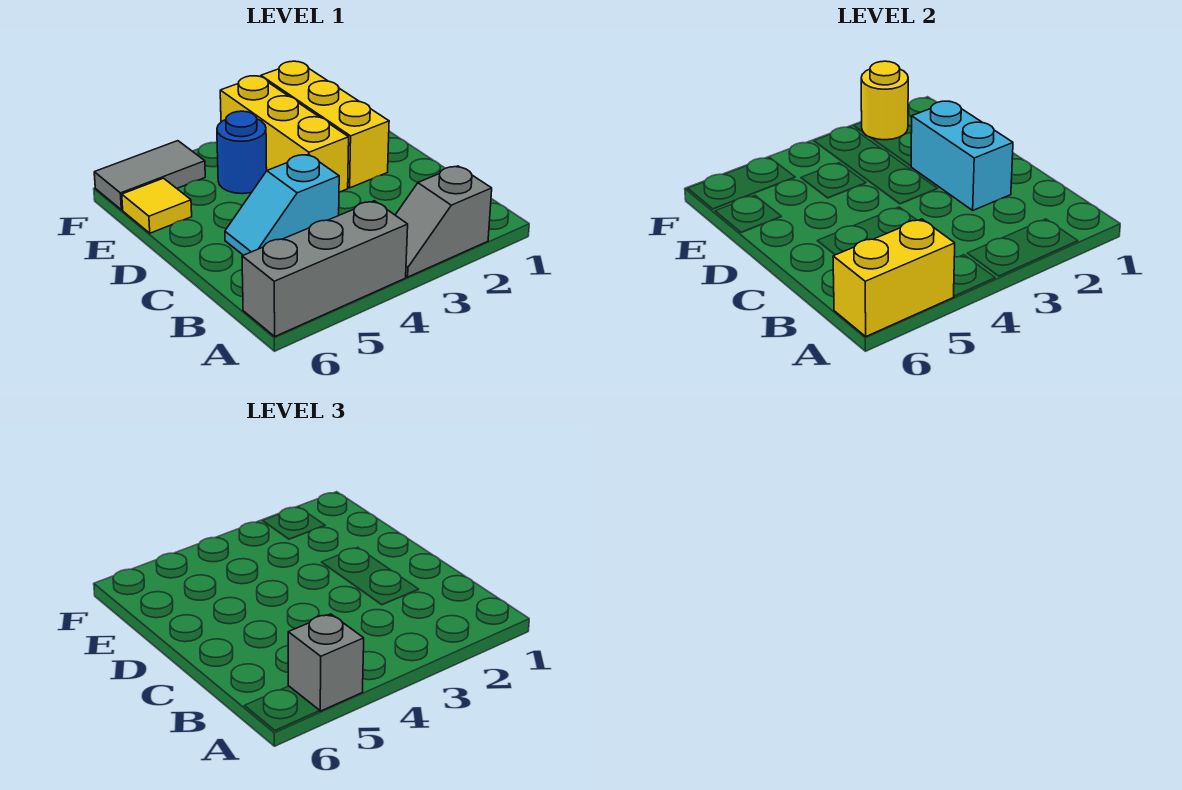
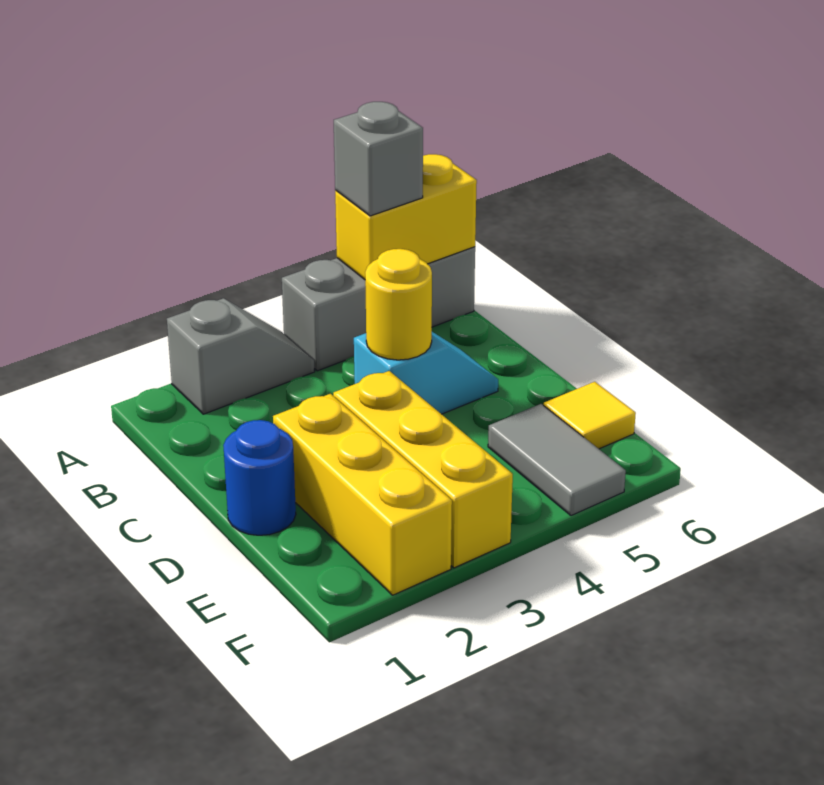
cyan brick C2:D2 level 2 -> none
blue round brick E4 level 1 -> blue round brick D1 level 1
yellow round brick F2 level 2 -> yellow round brick C4 level 2
grey tile F5:F6 level 1 -> grey tile E5:F5 level 1

